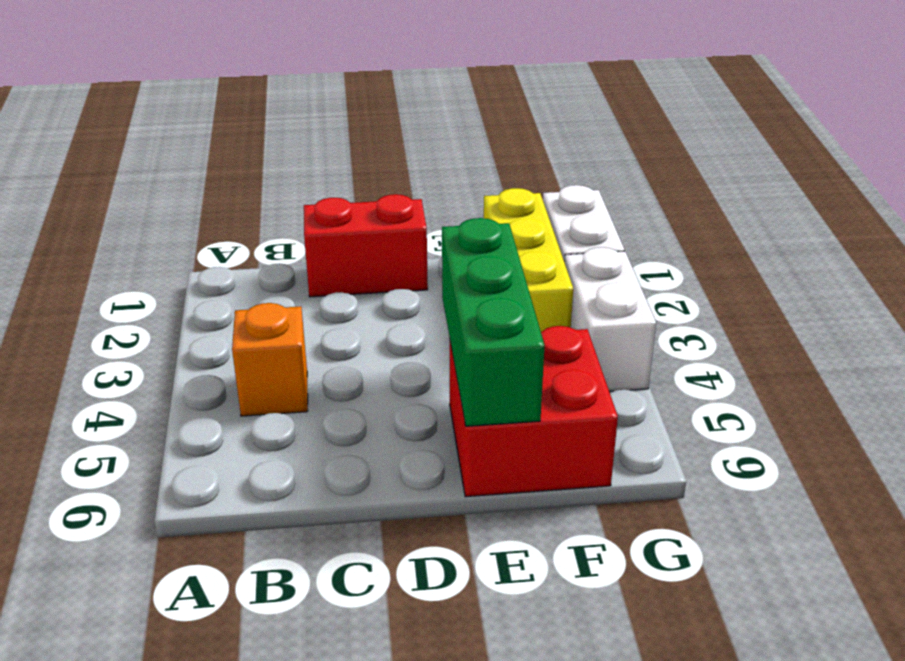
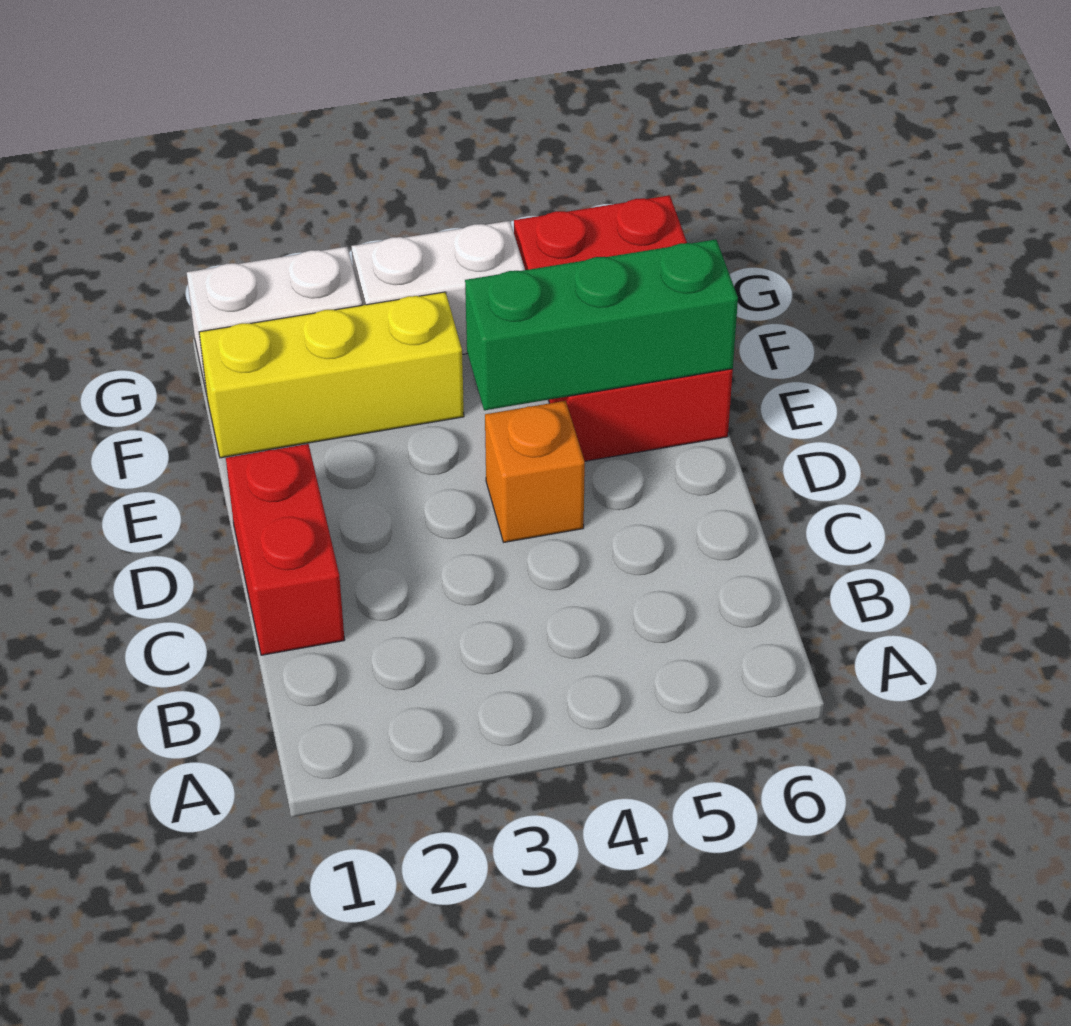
orange brick B4 level 1 -> orange brick D4 level 1
red brick E5:F6 level 1 -> red brick E5:G6 level 1

